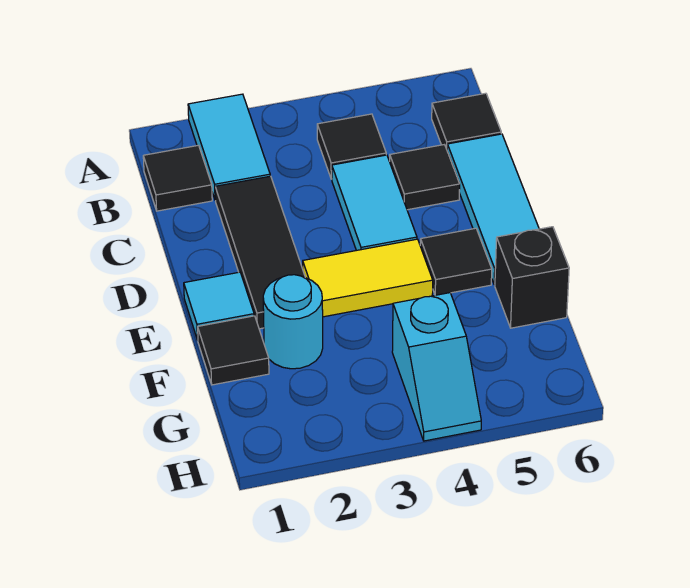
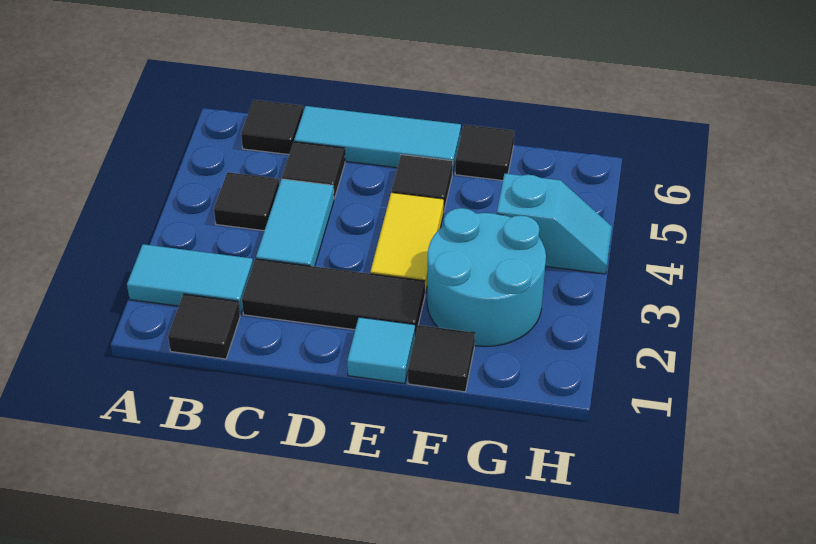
cyan tile C4:D4 level 1 -> cyan tile C3:C4 level 1
cyan round brick F2 level 1 -> cyan round brick F2:G3 level 1
black brick F6 level 1 -> black tile F6 level 1

